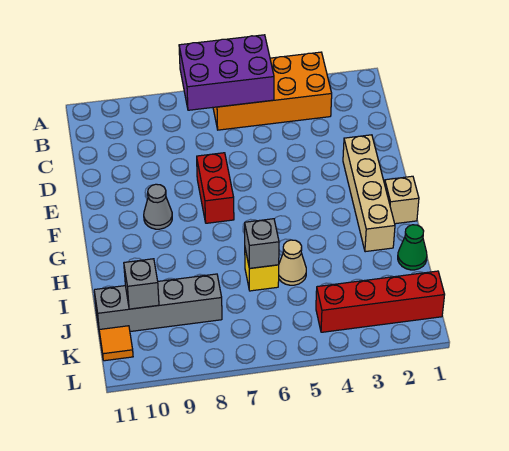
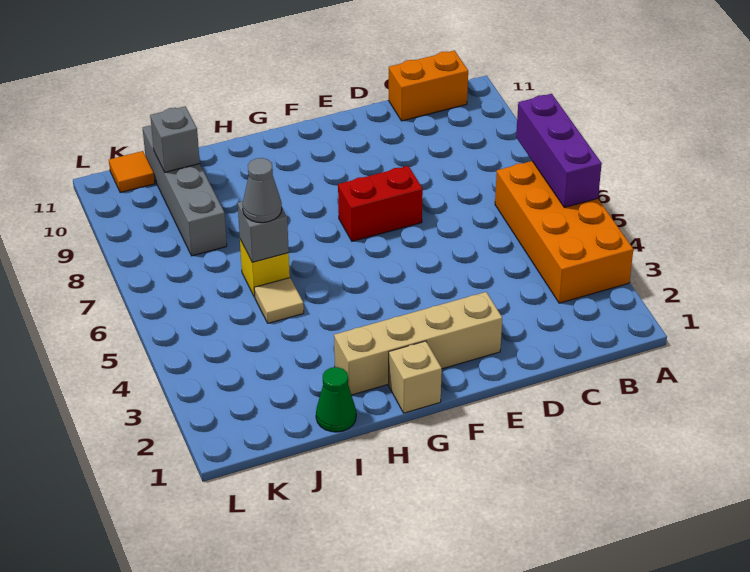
purple brick A5:B7 level 2 -> purple brick A5:A7 level 2
none -> orange brick B11:C11 level 1
grey cone F9 level 1 -> grey cone I6 level 3
tan cone I5 level 1 -> tan tile I5 level 1
red brick K1:K4 level 1 -> none

